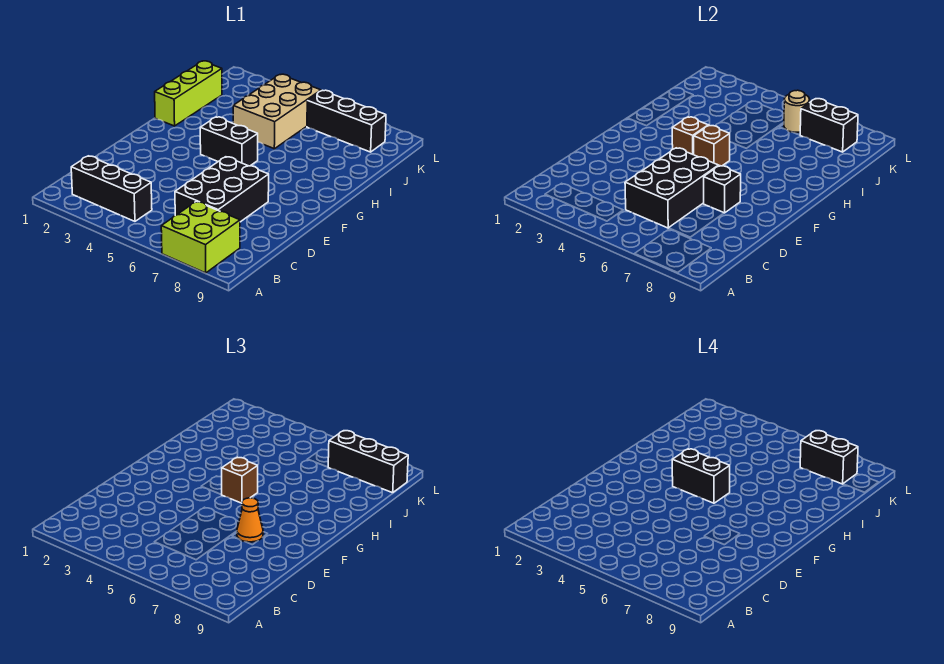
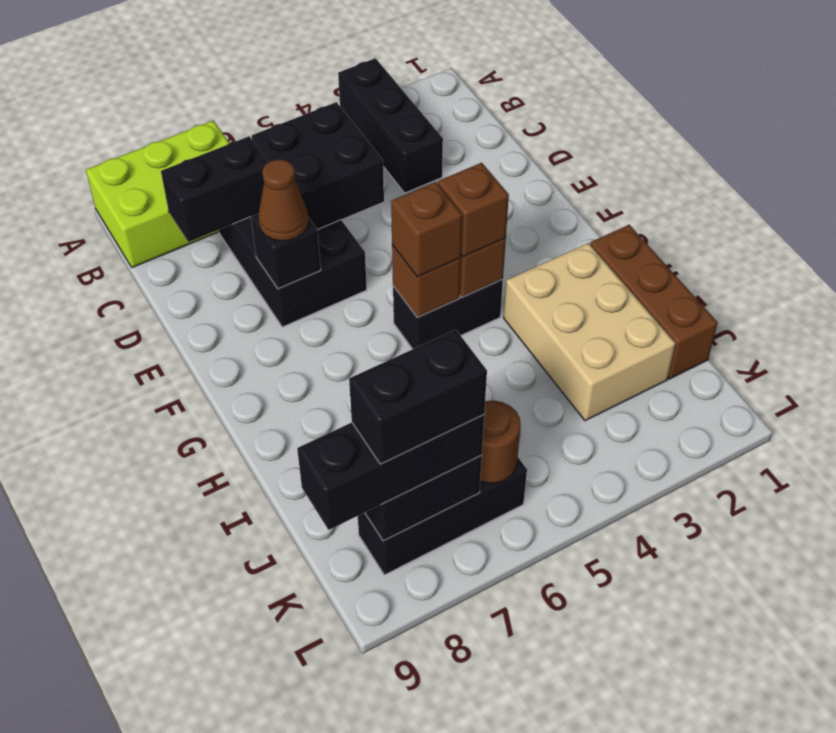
lime brick A7:B8 level 1 -> lime brick A7:B9 level 1
black brick B2:B4 level 1 -> black brick A3:C3 level 1
black brick C5:E6 level 2 -> black brick C5:D6 level 2
orange cone E7 level 3 -> brown cone E7 level 3
none -> brown brick G4 level 3
black brick G4:G5 level 4 -> black brick C7:C8 level 2
lime brick H1:J1 level 1 -> brown brick H1:J1 level 1
tan brick I4:K5 level 1 -> tan brick H2:J3 level 1
tan round brick K6 level 2 -> brown round brick K6 level 2

